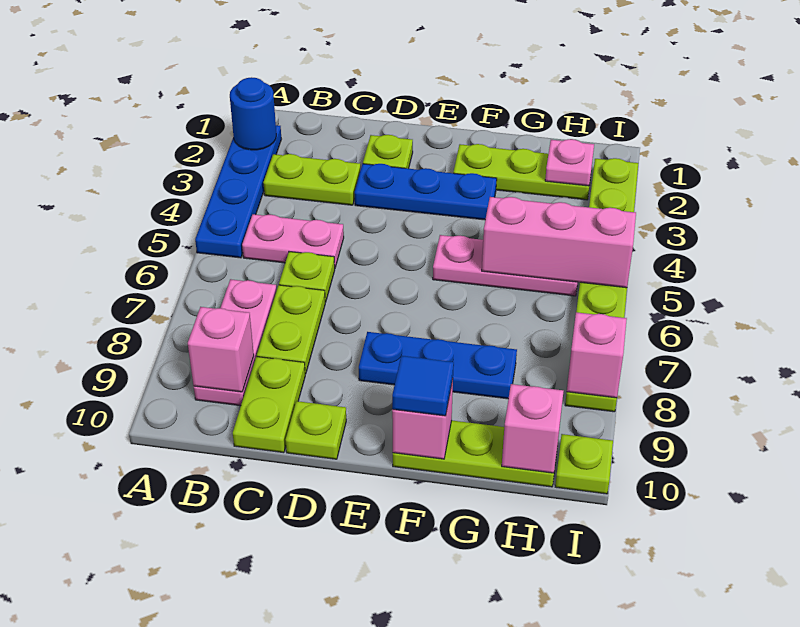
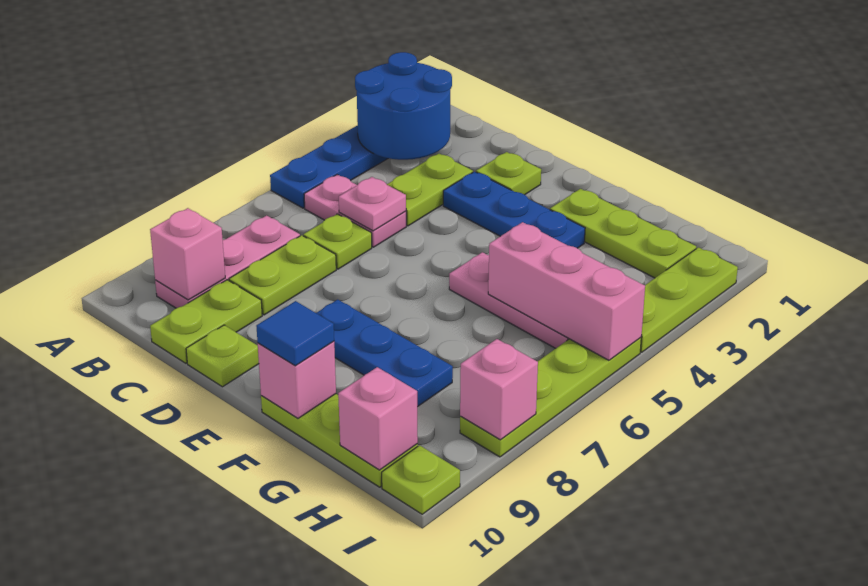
blue round brick A2 level 2 -> blue round brick A2:B3 level 2
lime plate B3:C3 level 1 -> lime plate C3:C4 level 1
pink plate H2 level 2 -> pink plate C5 level 2

